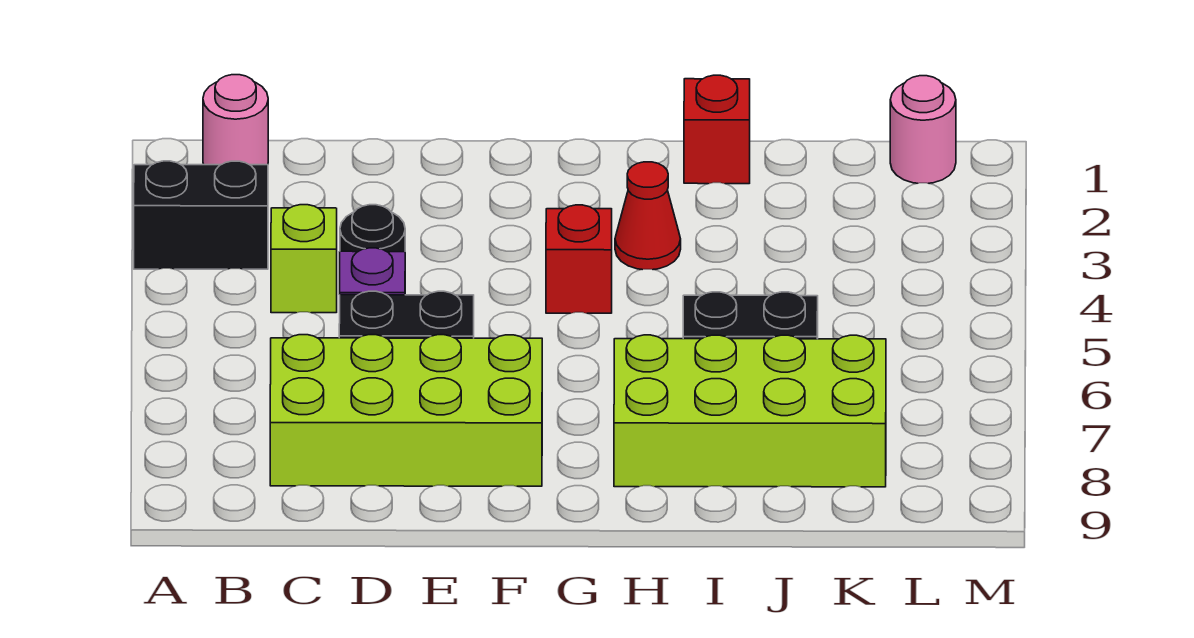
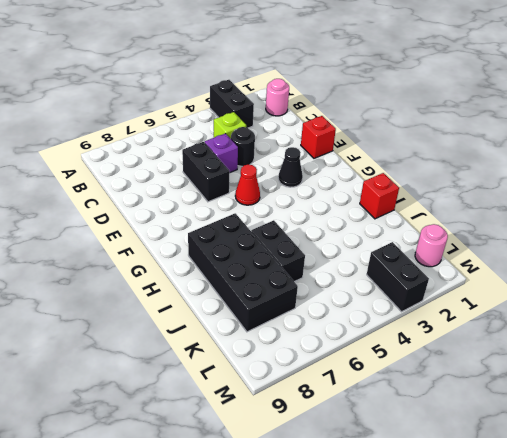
lime brick C7:F8 level 1 -> none
none -> black cone F3 level 1
red brick G4 level 1 -> red brick E1 level 1
red cone H3 level 1 -> red cone F5 level 1
lime brick H7:K8 level 1 -> black brick H7:K8 level 1
none -> black brick L3:M3 level 1

